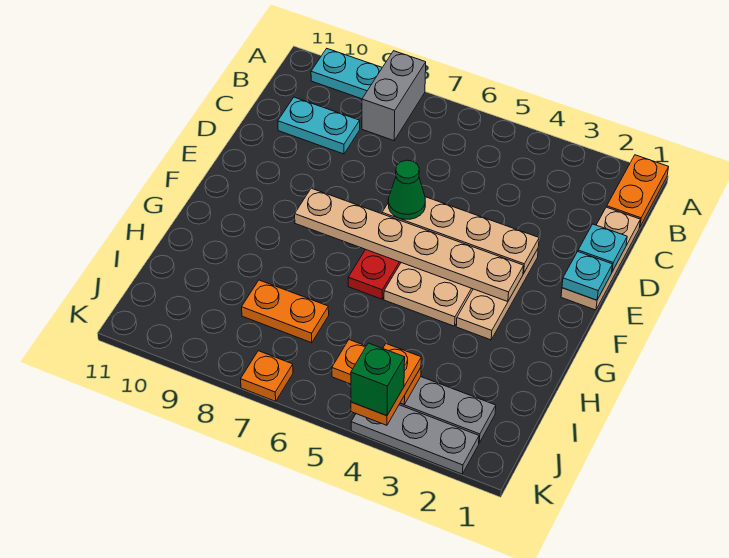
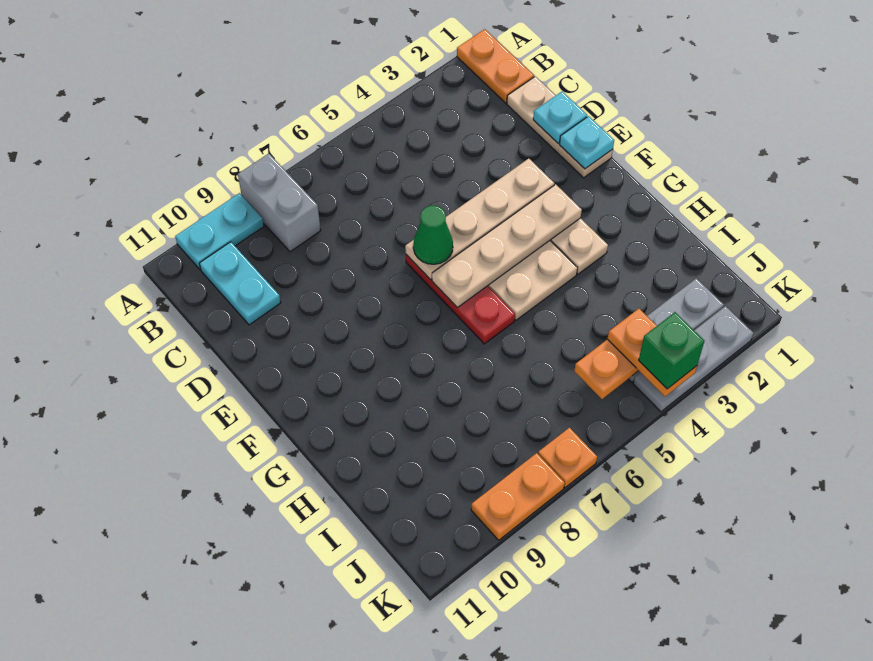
cyan plate C9:C10 level 1 -> cyan plate B10:C10 level 1
tan plate F3:F8 level 2 -> tan plate F3:F6 level 2
orange plate I7:I8 level 1 -> orange plate K8:K9 level 1

